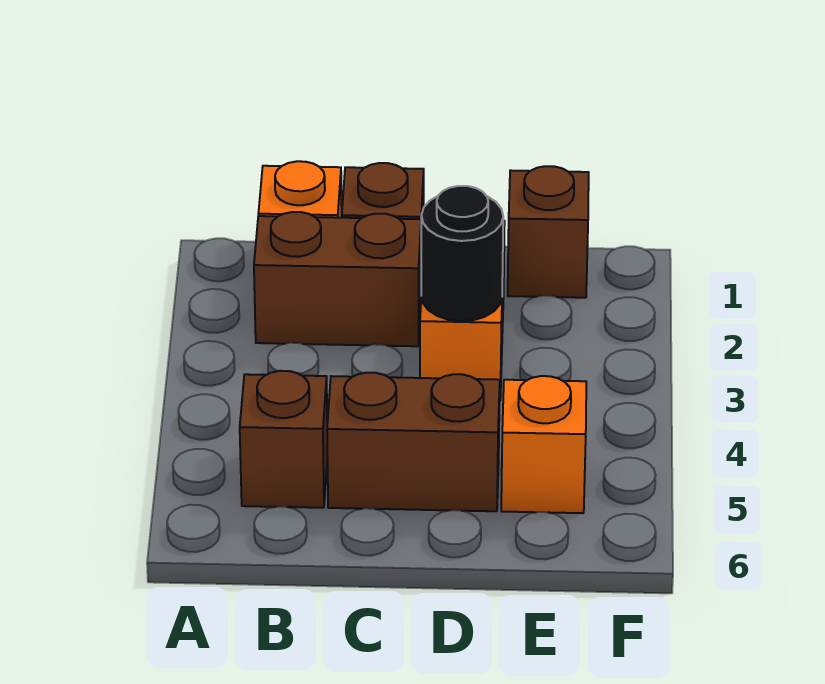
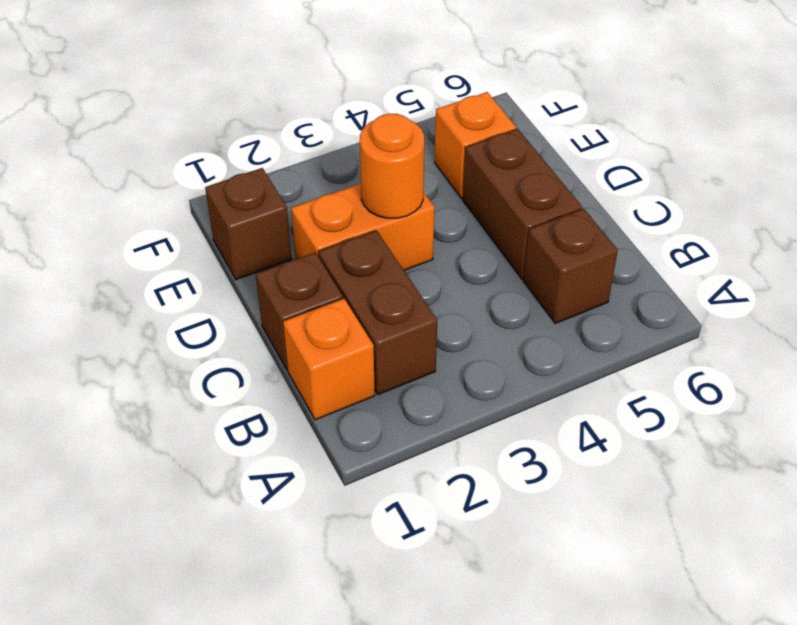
black round brick D3 level 2 -> orange round brick D3 level 2

